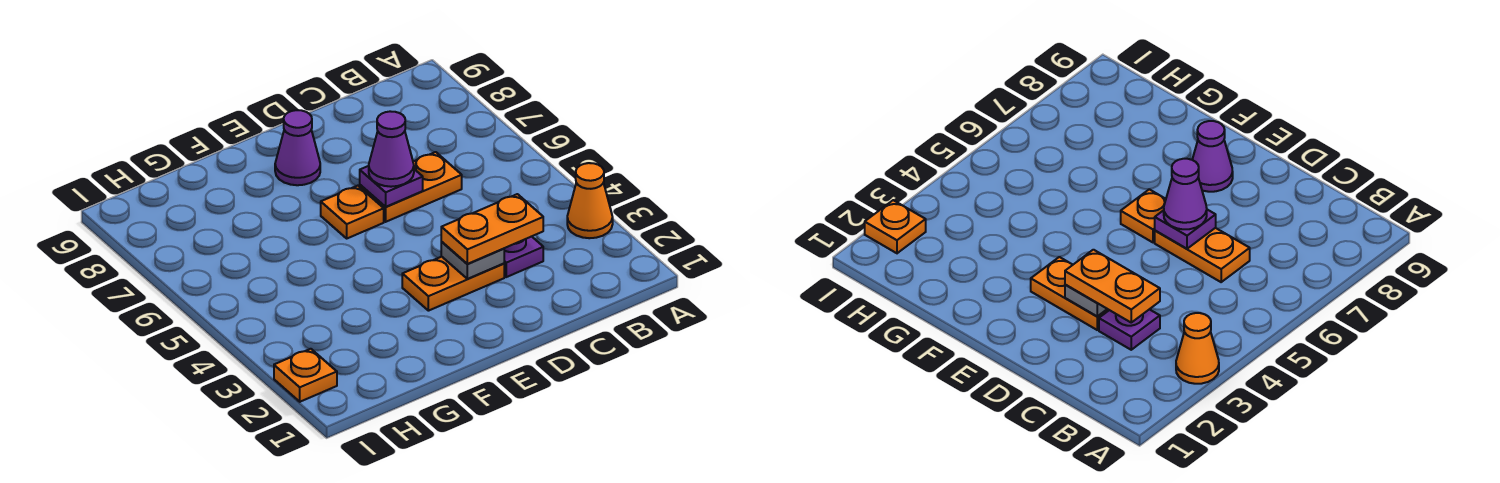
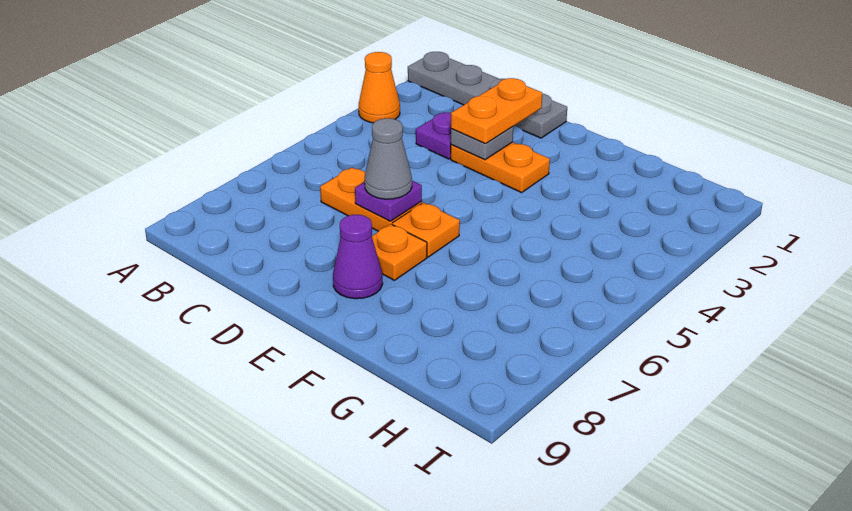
none -> grey plate A1:D1 level 1
orange plate C3:D3 level 3 -> orange plate D2:D3 level 3
purple cone D6 level 3 -> grey cone D6 level 3
orange plate I2 level 1 -> orange plate E7 level 1

